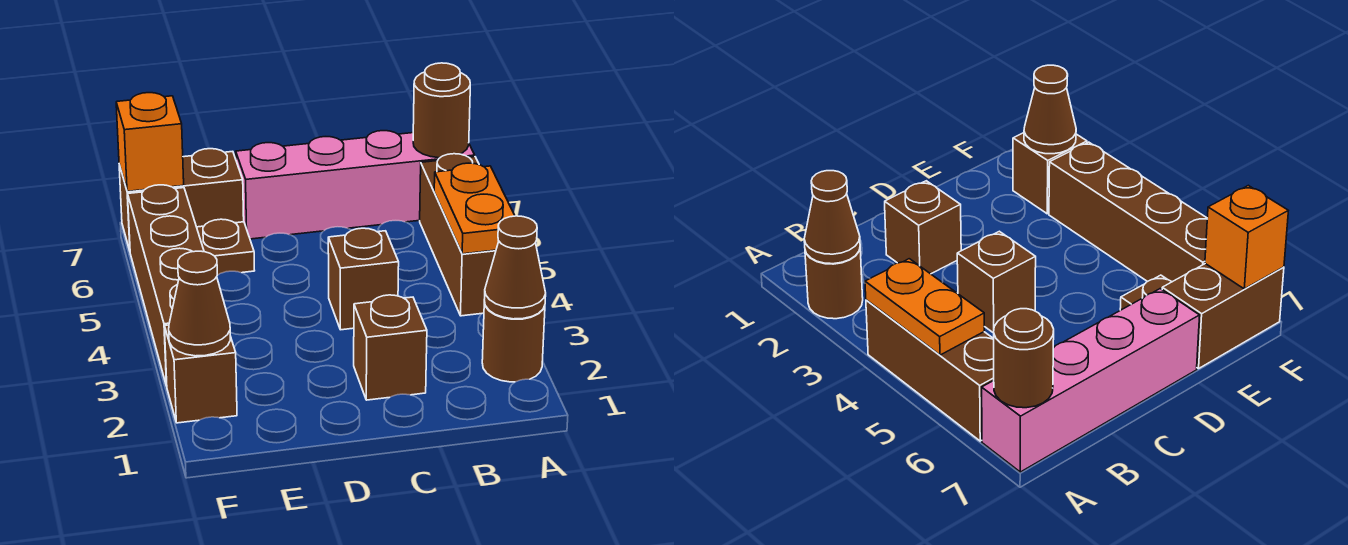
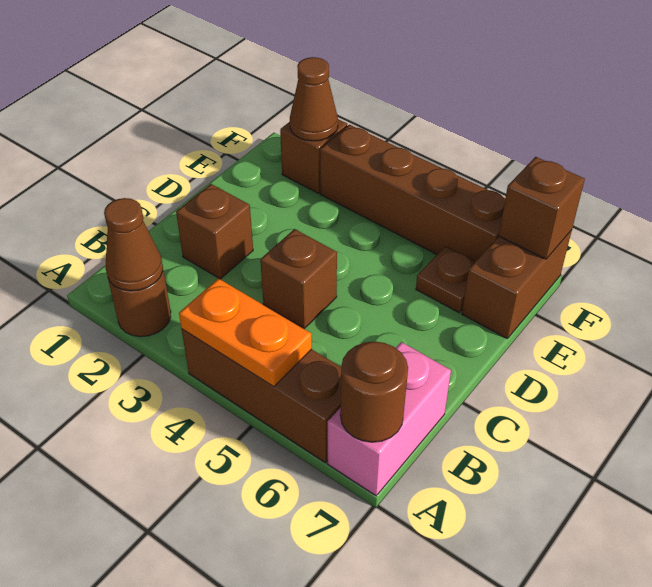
pink brick A7:D7 level 1 -> pink brick A7:B7 level 1
orange brick F7 level 2 -> brown brick F7 level 2

